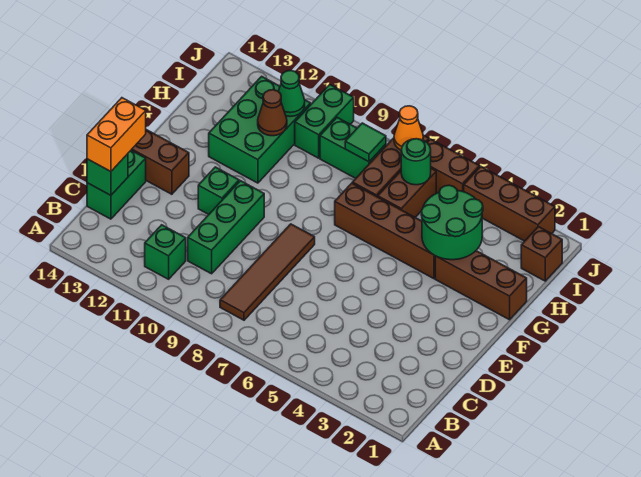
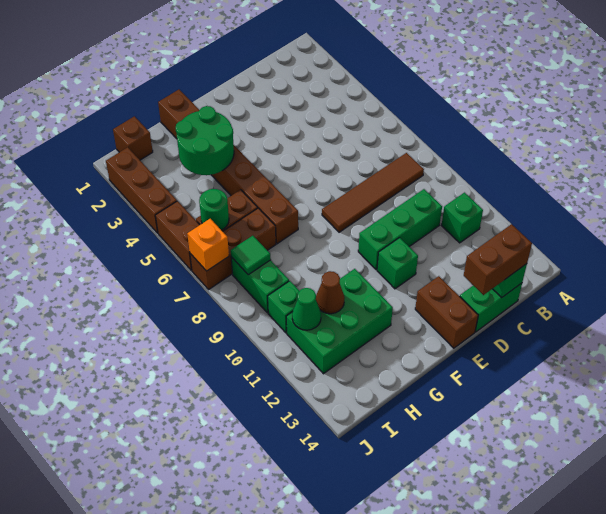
orange brick C14:D14 level 3 -> brown brick C14:D14 level 3
green brick I10:J10 level 1 -> green brick I10 level 1
orange cone J7 level 2 -> orange brick J7 level 2

